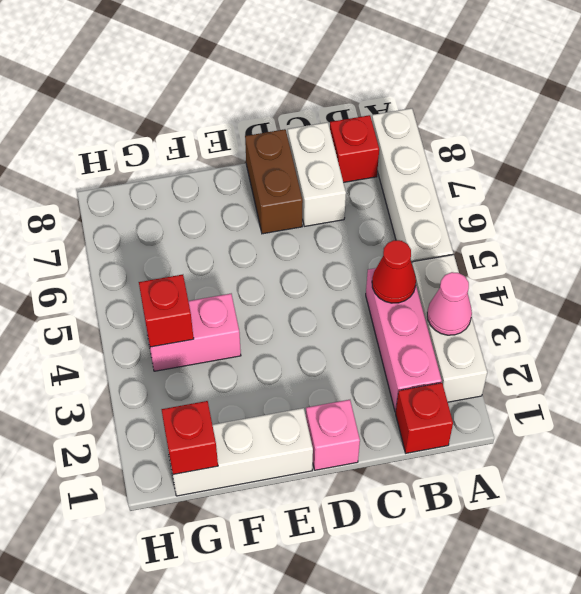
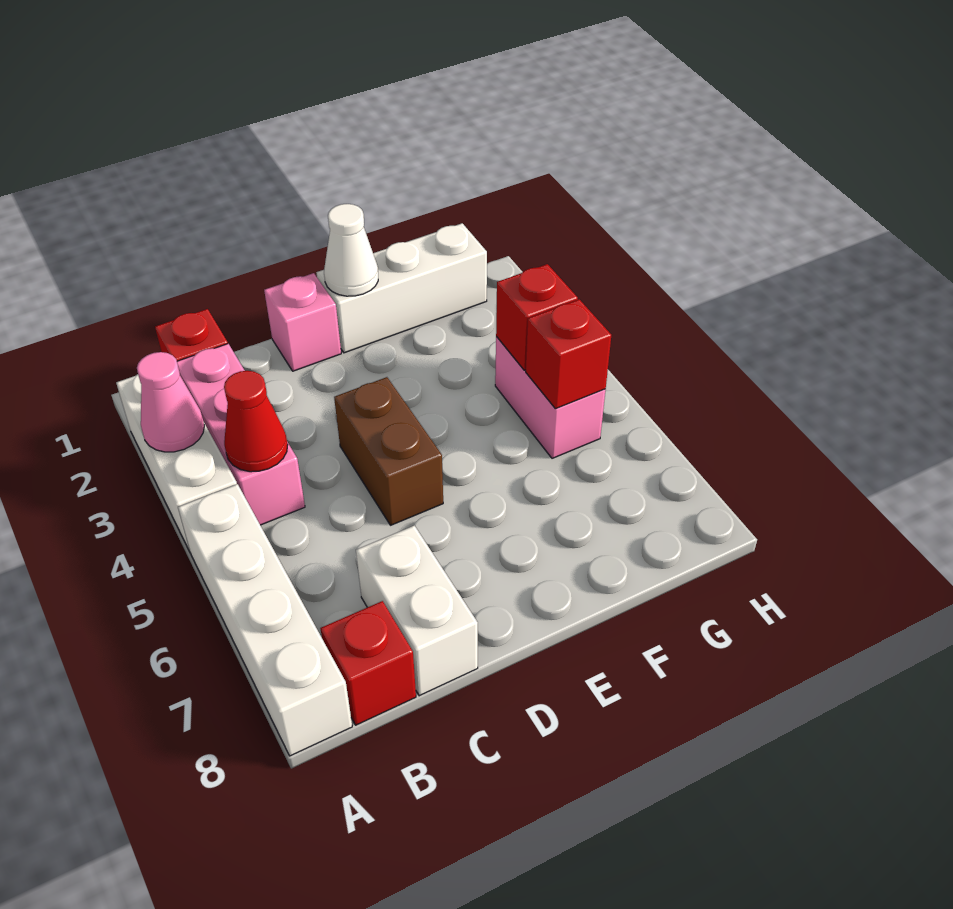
brown brick D7:D8 level 1 -> brown brick D4:D5 level 1
none -> white cone E1 level 2
pink brick F4:G4 level 1 -> pink brick G4:G5 level 1
red brick G1 level 2 -> red brick G5 level 2

